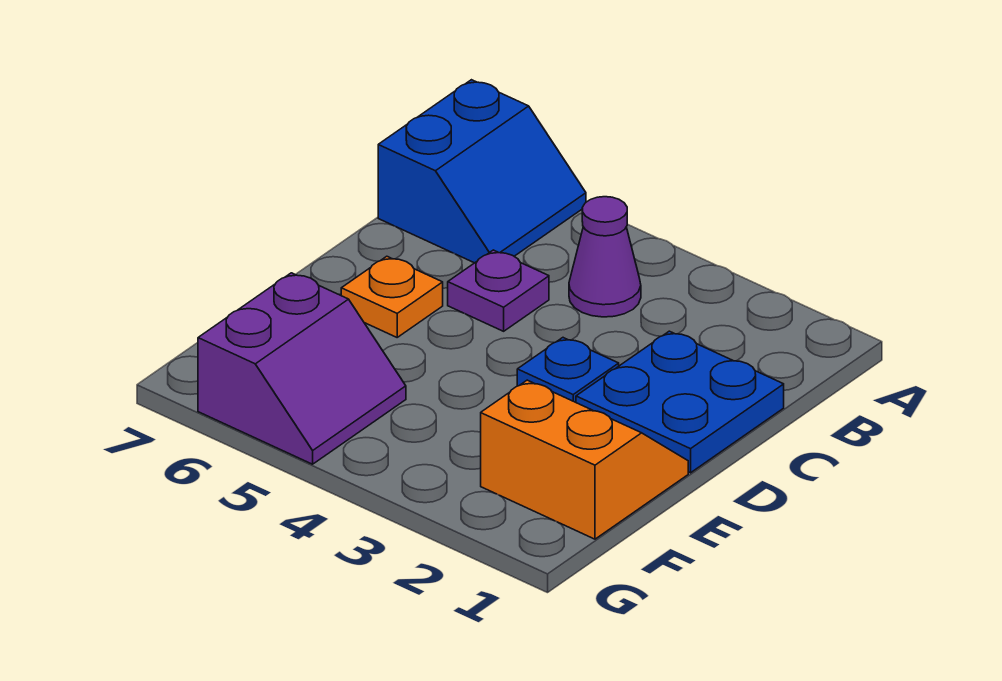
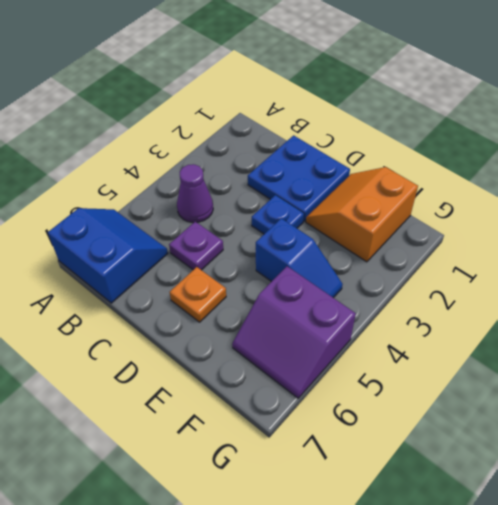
none -> blue slope E4:F4 level 1 top E
purple slope F5:G6 level 1 top 6 -> purple slope F5:G6 level 1 top 5

